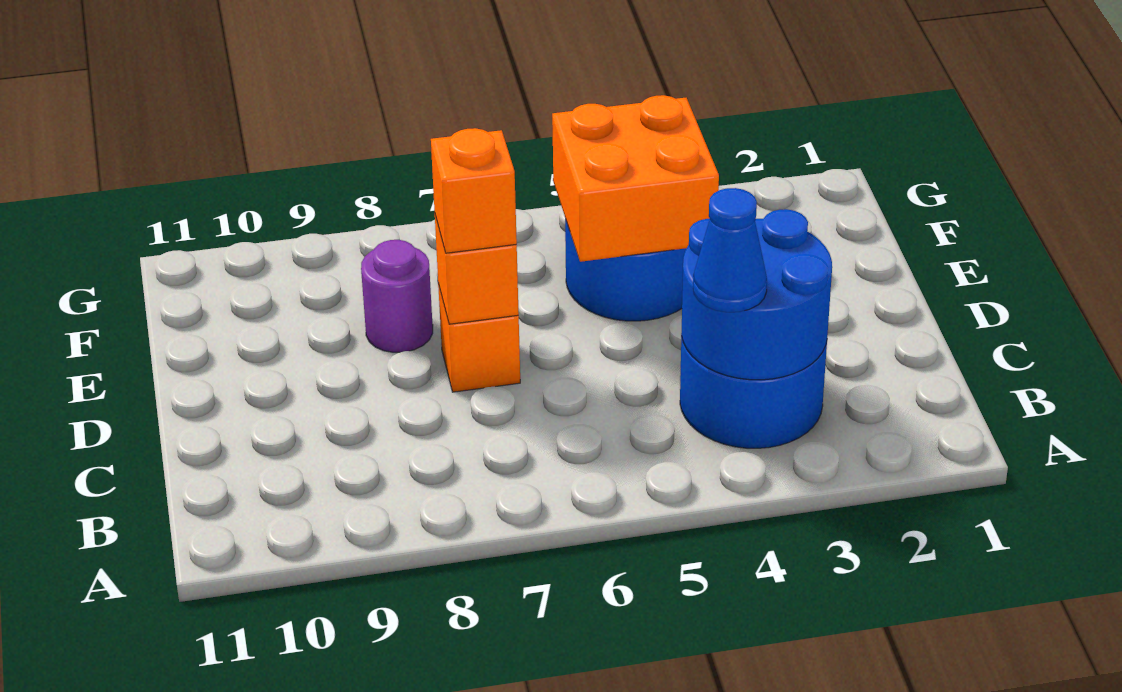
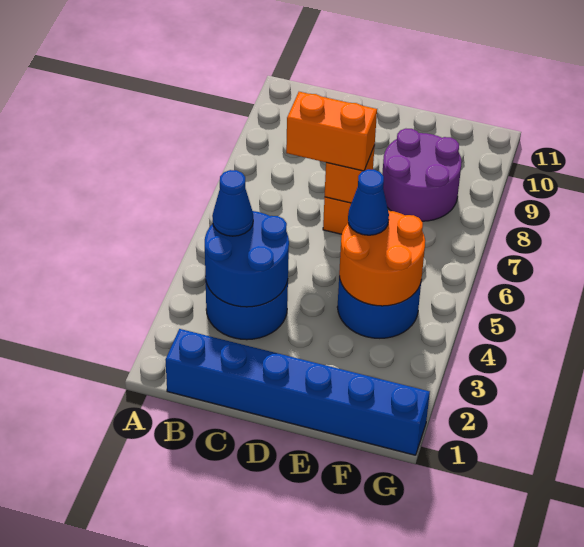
none -> blue brick B1:G1 level 1
orange brick D7 level 3 -> orange brick C7:D7 level 3
orange brick E4:F5 level 2 -> orange round brick E4:F5 level 2
none -> blue cone E5 level 3
purple round brick E8 level 1 -> purple round brick E8:F9 level 1

